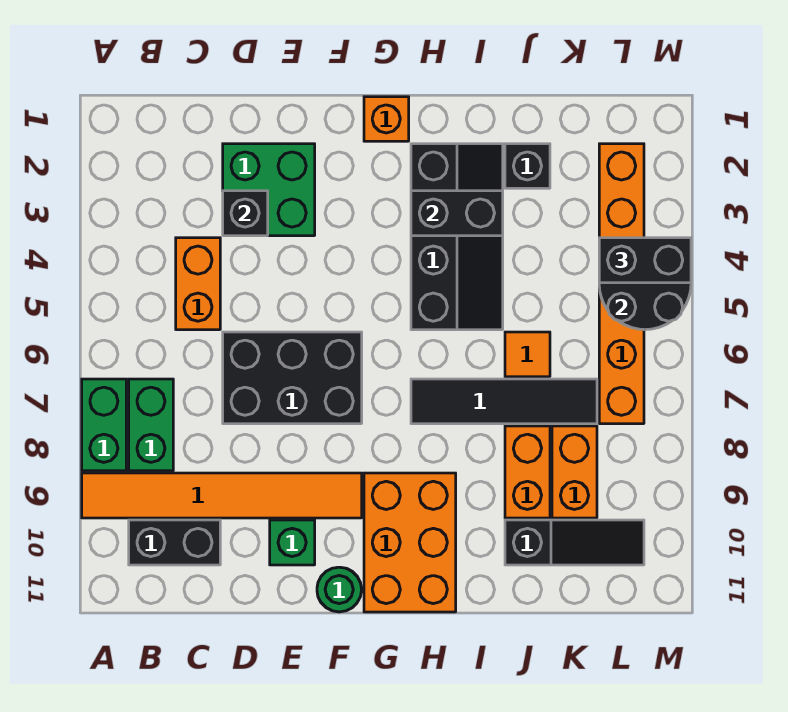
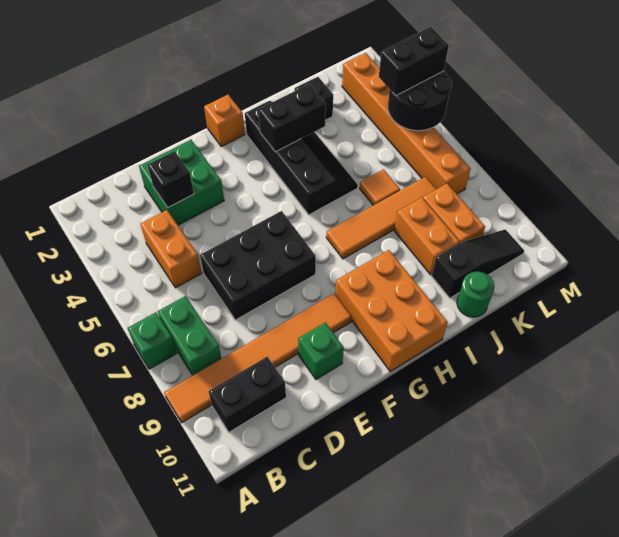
green brick A7:A8 level 1 -> green brick A7 level 1
green round brick F11 level 1 -> green round brick J11 level 1
black tile H7:K7 level 1 -> orange tile H7:K7 level 1

